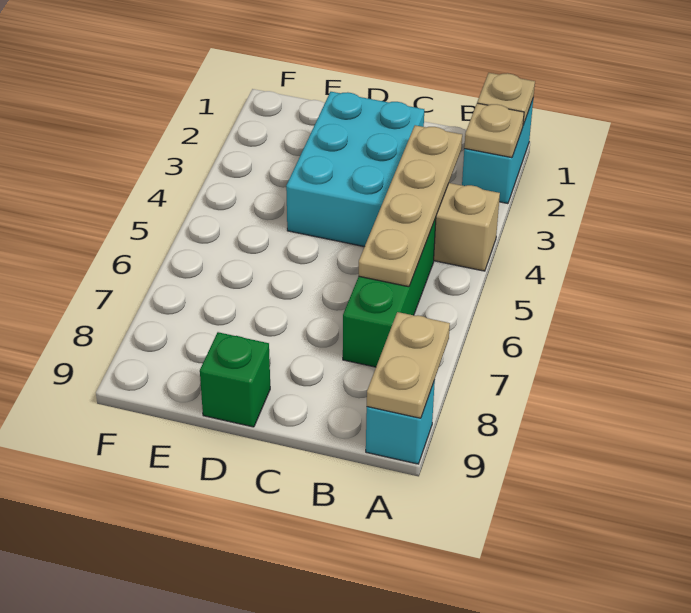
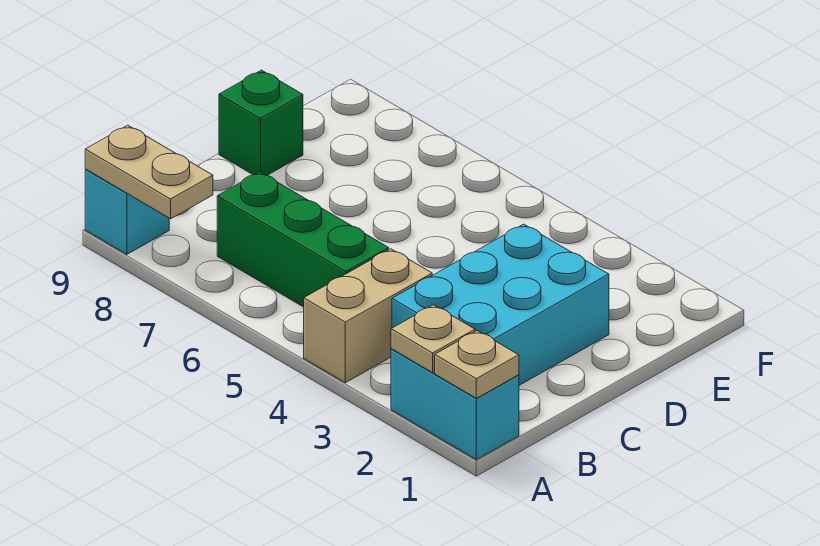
tan plate B3:B6 level 2 -> none
cyan brick C2:D4 level 1 -> cyan brick B2:D3 level 1

